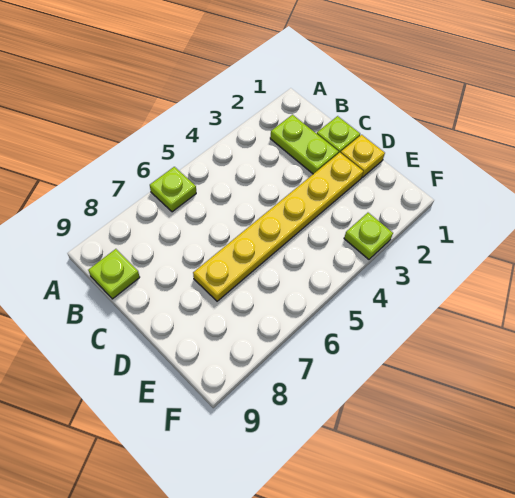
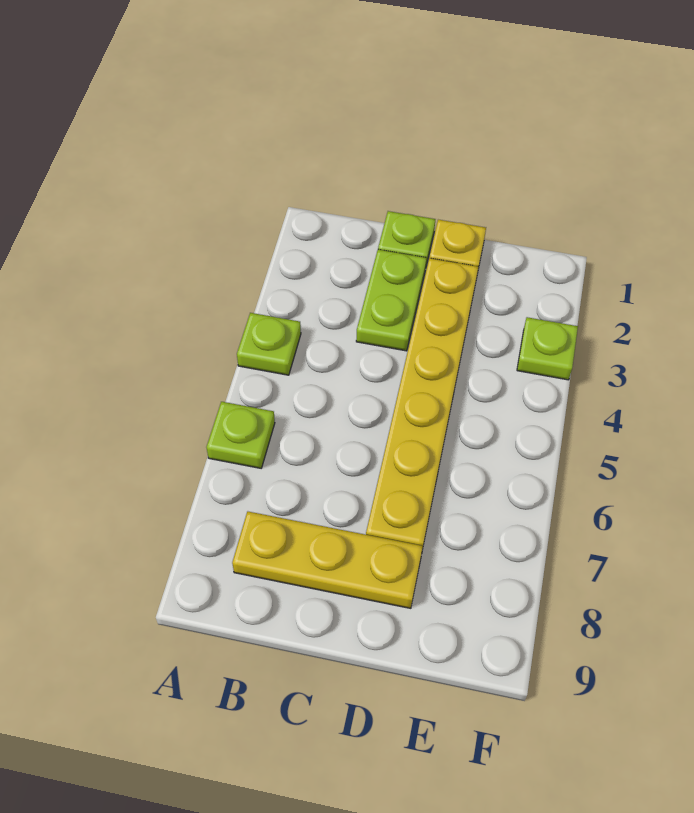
lime plate B2:C2 level 1 -> lime plate C2:C3 level 1
none -> yellow plate B8:D8 level 1
lime plate B9 level 1 -> lime plate A4 level 1

